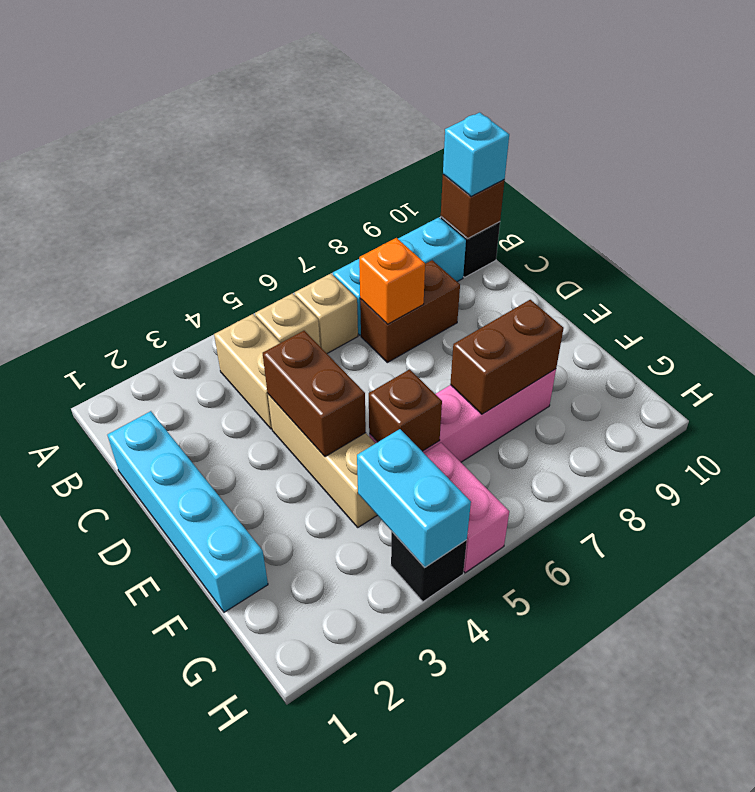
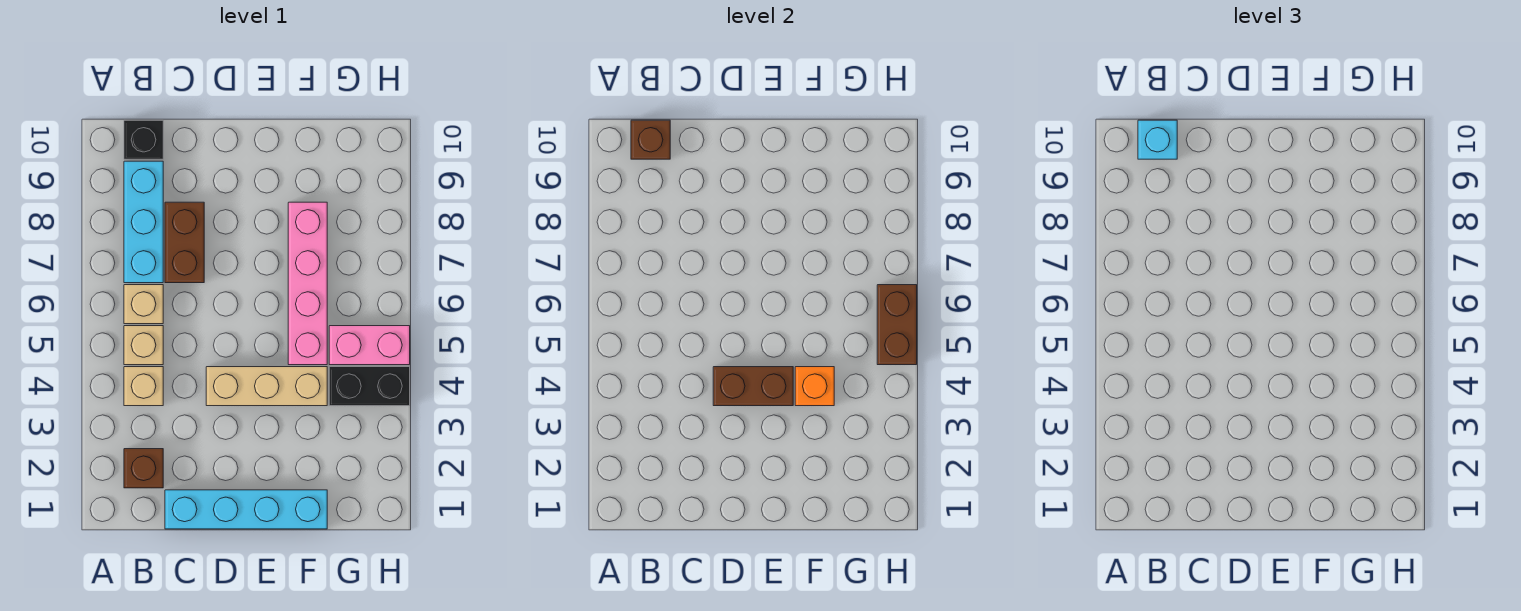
tan brick B4:C4 level 1 -> tan brick B4 level 1
orange brick C7 level 2 -> orange brick F4 level 2
brown brick F5 level 2 -> brown brick B2 level 1
brown brick F7:F8 level 2 -> brown brick H5:H6 level 2
cyan brick G4:H4 level 2 -> none
black brick H4 level 1 -> black brick G4:H4 level 1

